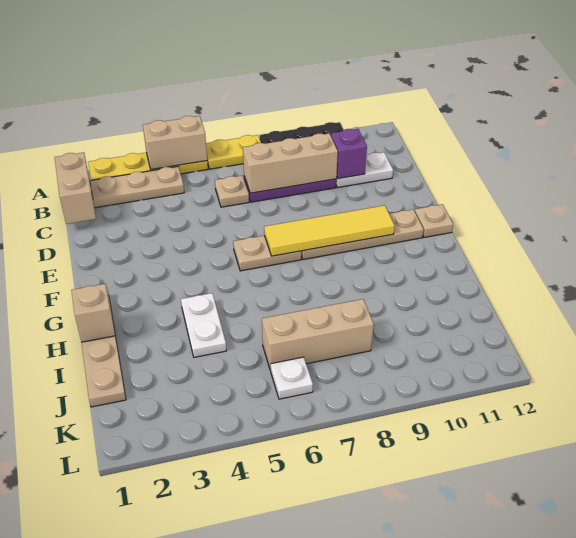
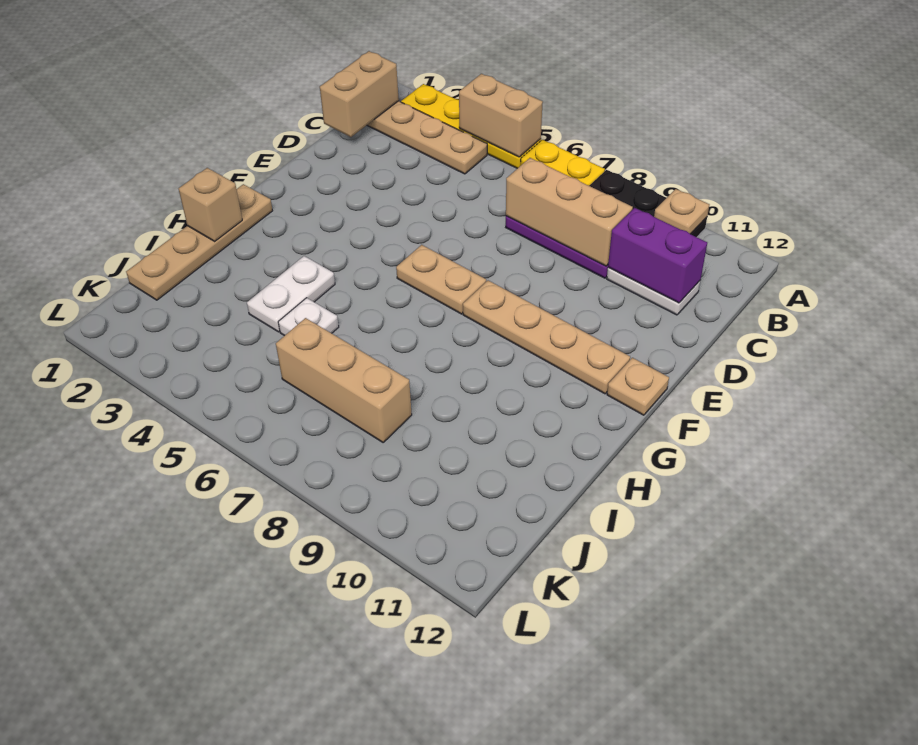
tan plate C6 level 1 -> tan plate A10 level 2
purple brick C10 level 2 -> purple brick C10:C11 level 2
yellow tile F7:F10 level 2 -> none
white plate K6 level 1 -> white plate I5 level 1

